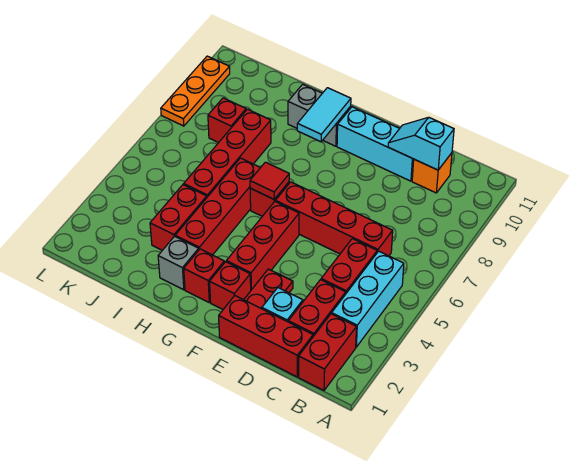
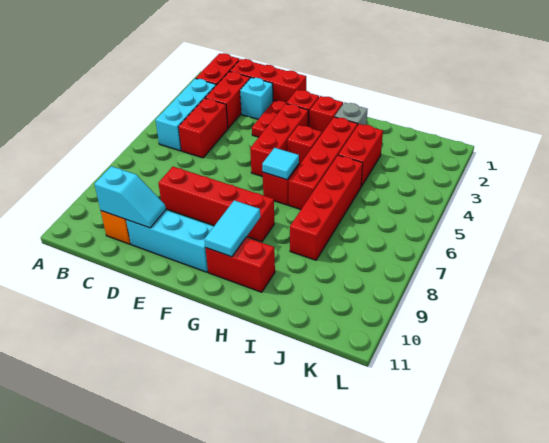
red brick C6:F6 level 1 -> red brick D8:G8 level 1
red tile G6 level 2 -> cyan tile G6 level 2
grey brick G10:H10 level 1 -> red brick G10:H10 level 1
red brick J8 level 1 -> red brick G4 level 1
orange plate L8:L10 level 1 -> none

